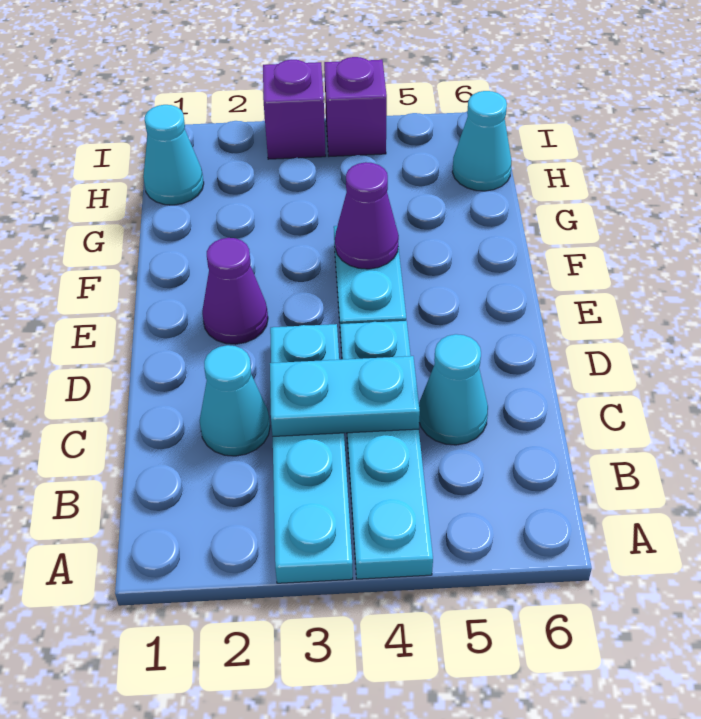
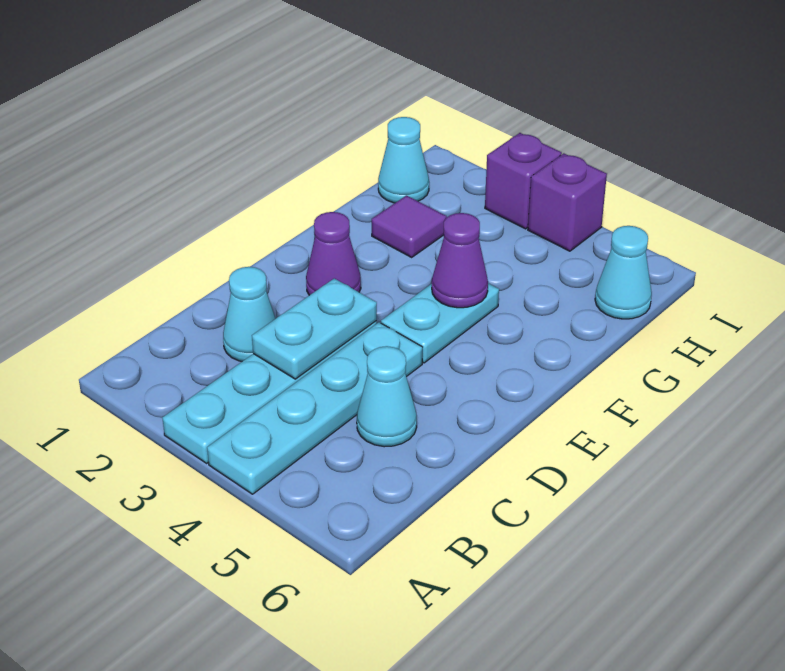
cyan plate C3:C4 level 2 -> cyan plate C3:D3 level 2
none -> purple tile G2 level 1

